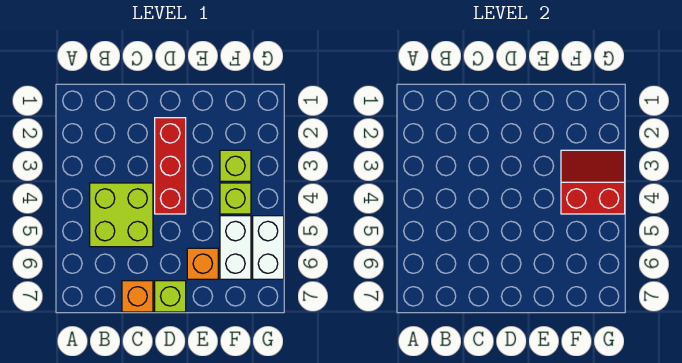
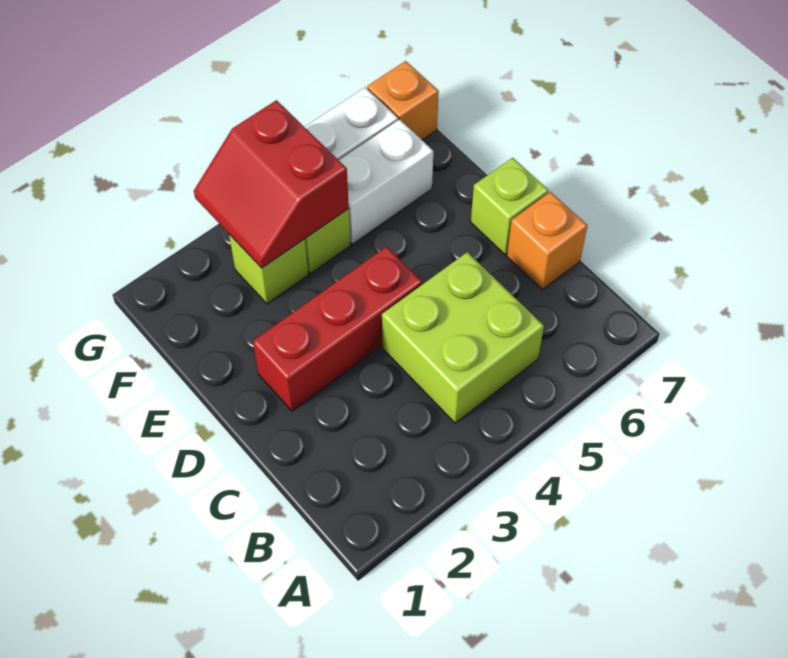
orange brick E6 level 1 -> orange brick G7 level 1

